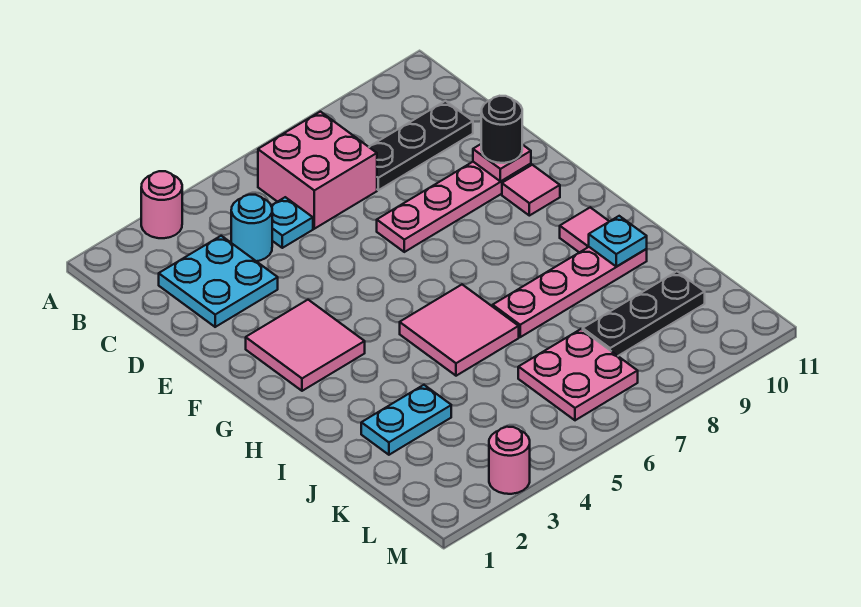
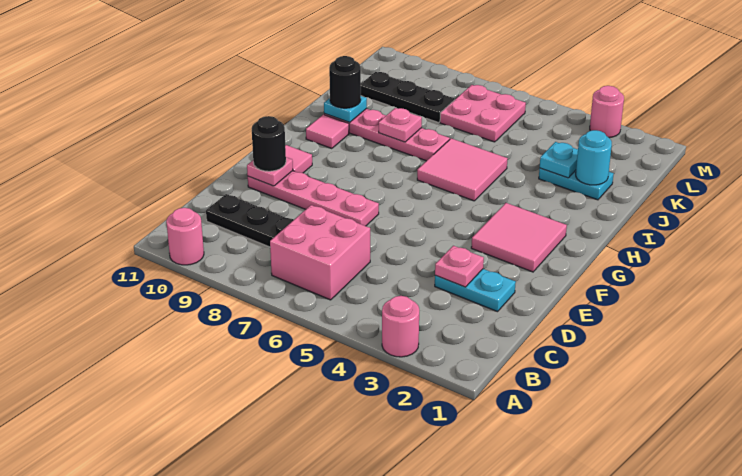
none -> pink round brick A10 level 1
cyan plate C2:D3 level 1 -> cyan plate D2:D3 level 1
cyan round brick C4 level 1 -> cyan round brick J2 level 2
cyan plate C5 level 1 -> cyan plate J3 level 2
none -> pink plate D3 level 2
none -> pink plate I8 level 2
none -> black round brick I10 level 3

